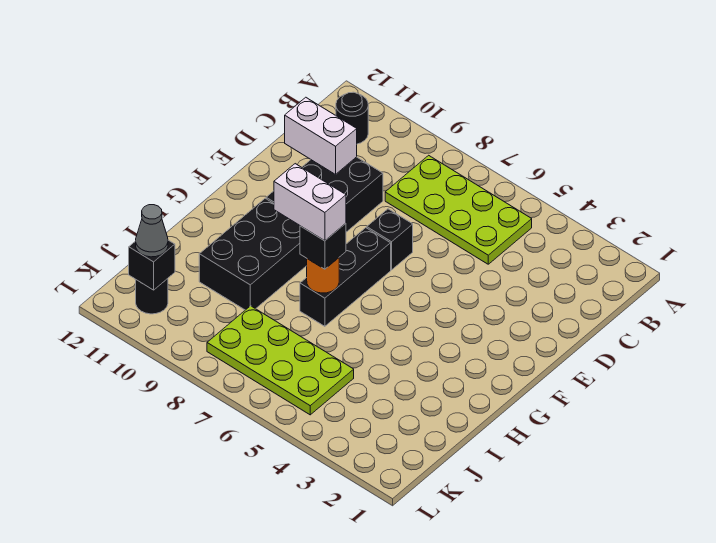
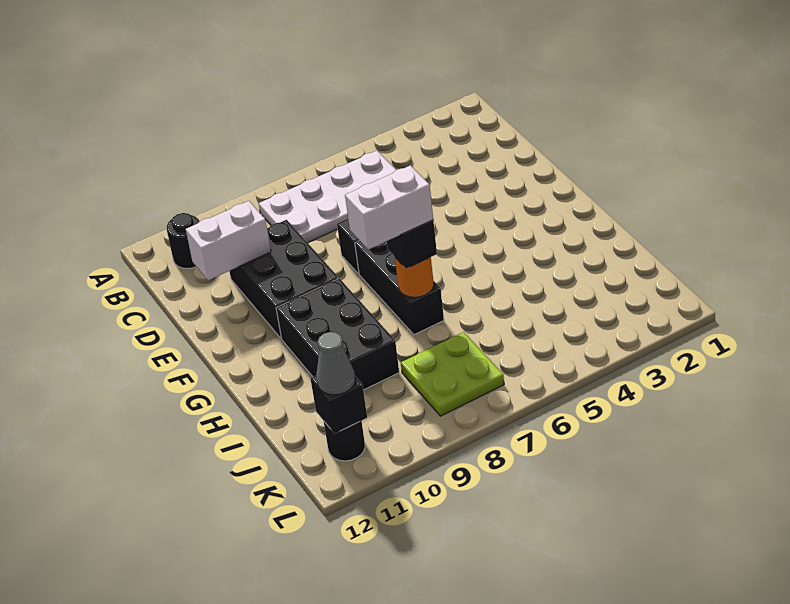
lime plate B5:C8 level 1 -> white plate B5:C8 level 1
lime plate J5:K8 level 1 -> lime plate J7:K8 level 1

